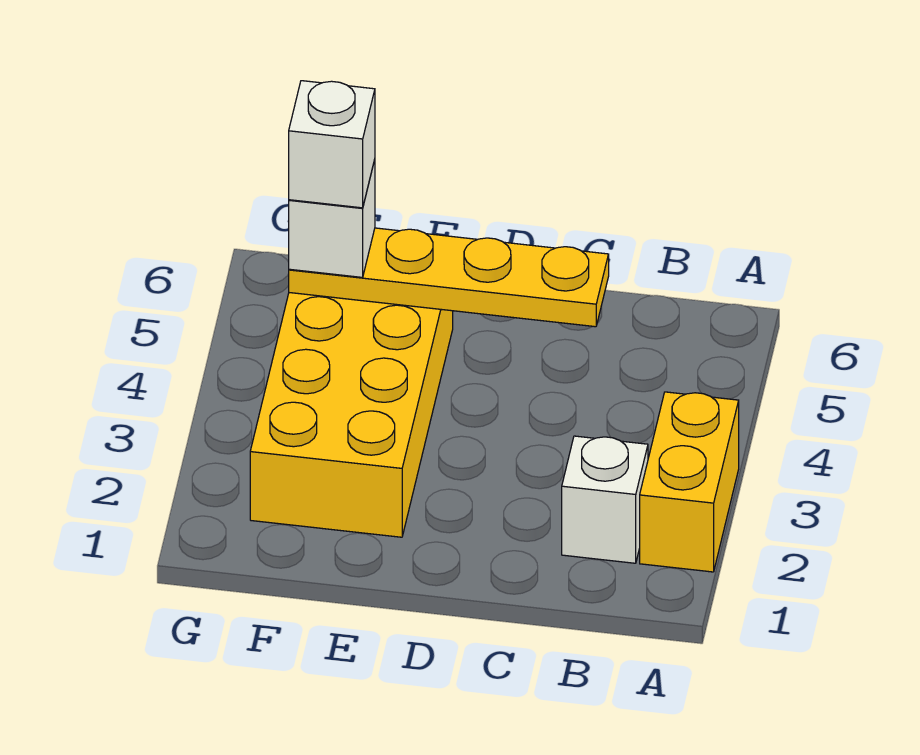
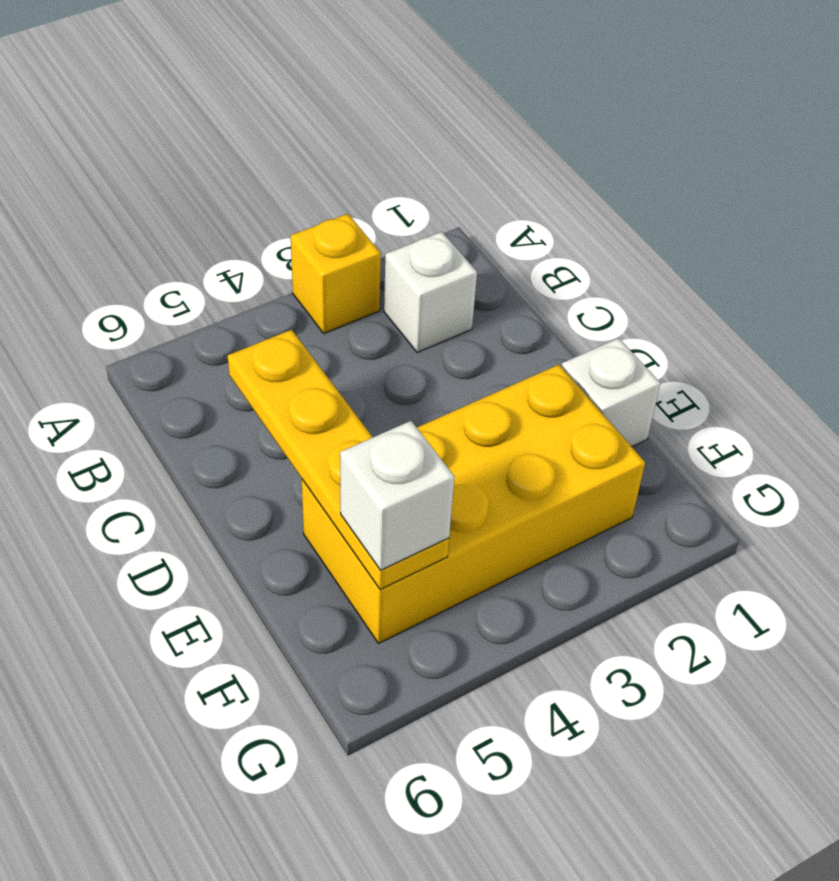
yellow brick A2:A3 level 1 -> yellow brick A3 level 1
white brick F5 level 4 -> white brick E1 level 1

